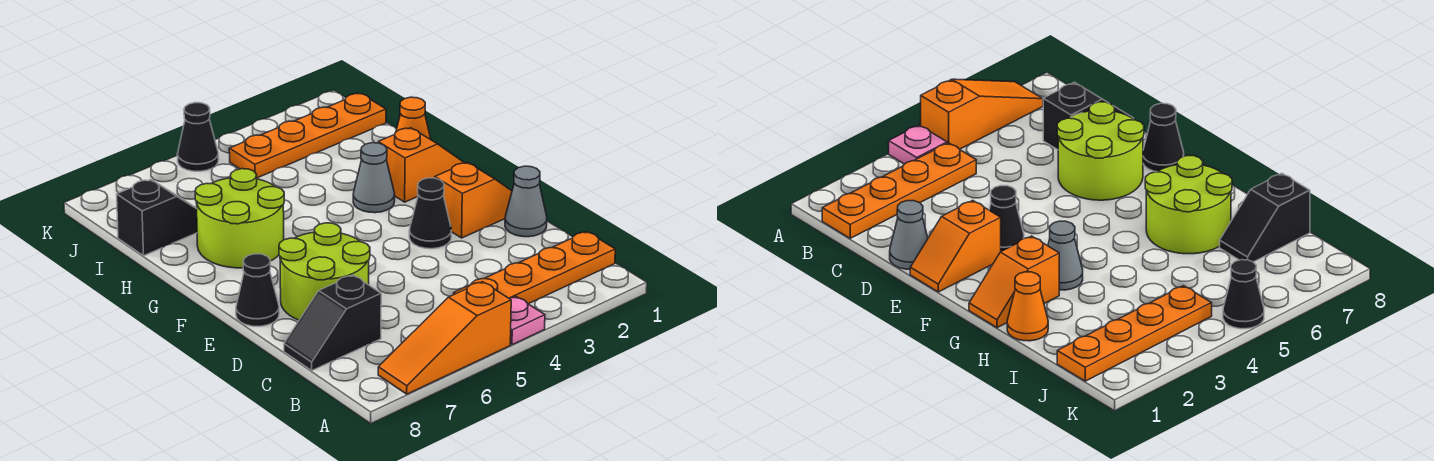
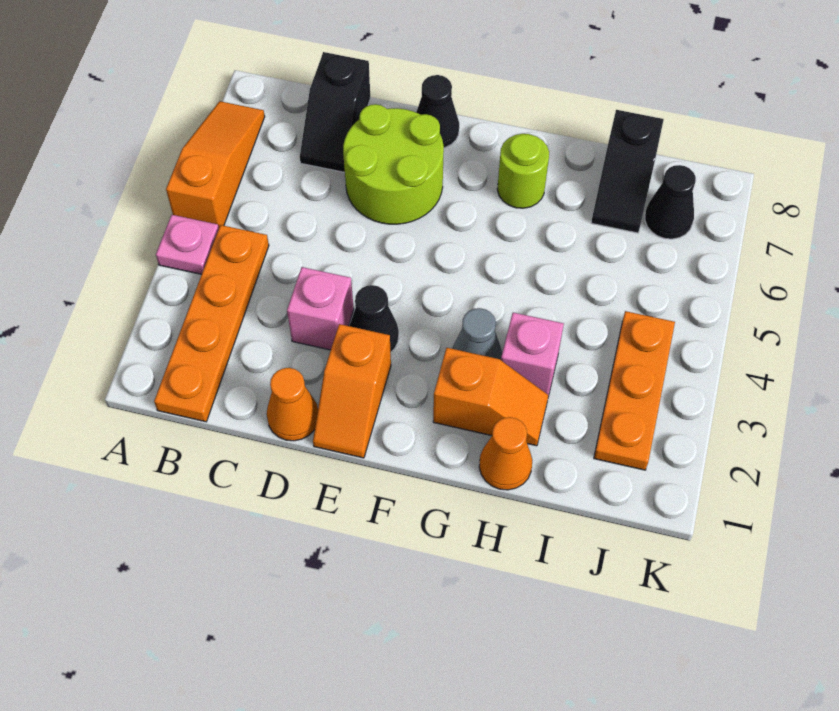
black slope C7:C8 level 1 top 7 -> black slope C7:C8 level 1 top 8
grey cone D1 level 1 -> orange cone D1 level 1
none -> pink brick D3 level 1
orange slope G1:G2 level 1 top 2 -> orange slope G2:H2 level 1 top G
lime round brick G6:H7 level 1 -> lime round brick G7 level 1
none -> pink brick H3 level 1
orange plate J1:J4 level 1 -> orange plate J2:J4 level 1
black cone K5 level 1 -> black cone J7 level 1

